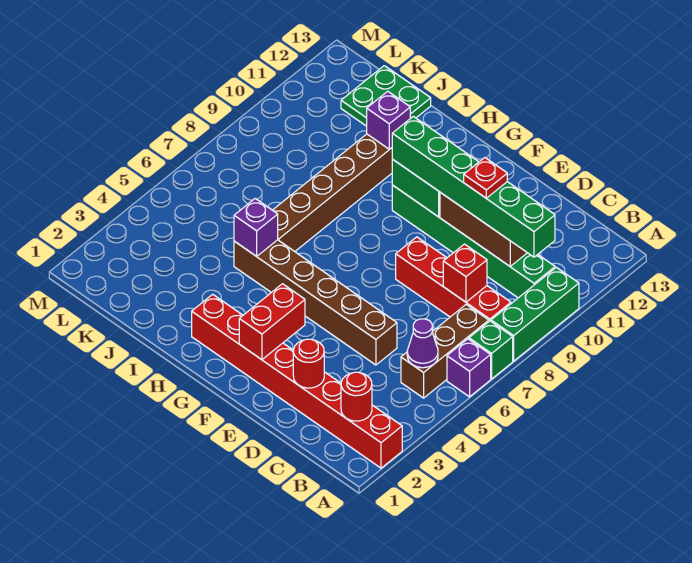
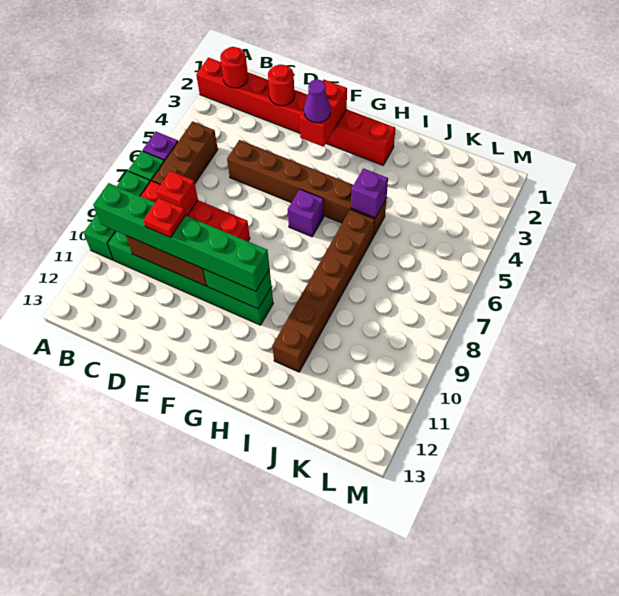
purple cone B5 level 2 -> purple cone F3 level 3
purple brick I11 level 2 -> purple brick G6 level 1
green plate J12:K13 level 1 -> none

